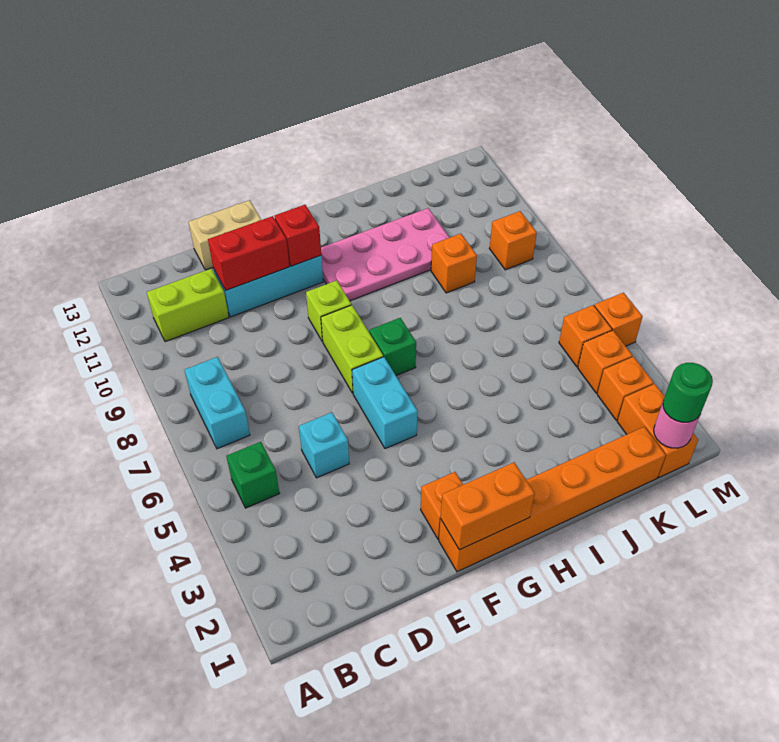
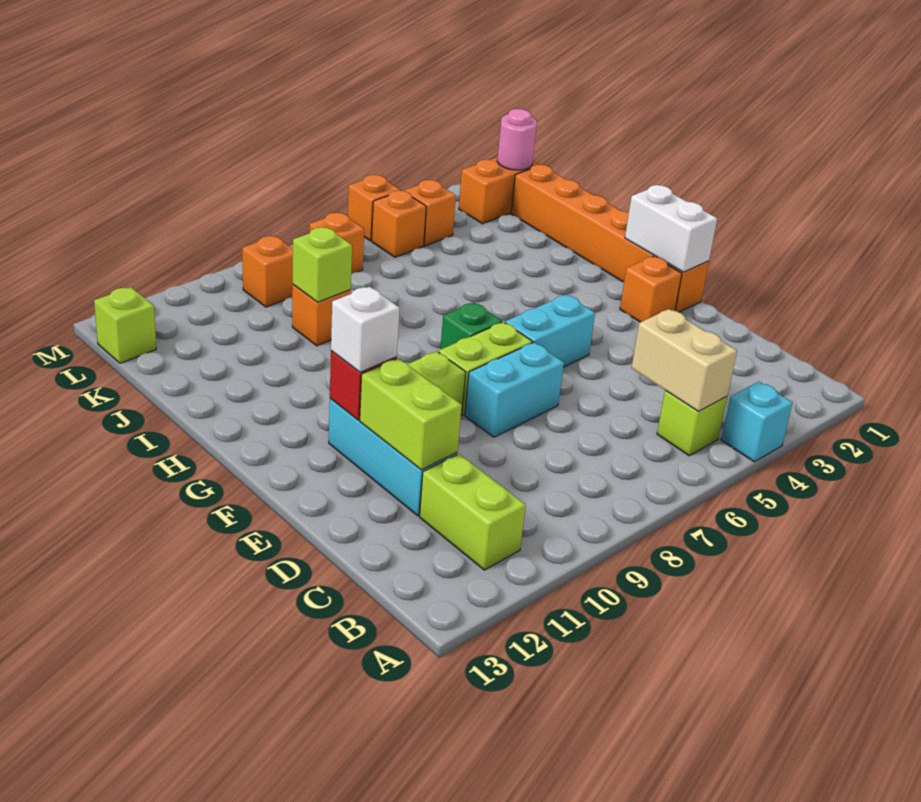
green brick B5 level 1 -> lime brick B5 level 1
cyan brick B7:B8 level 1 -> cyan brick E7:E8 level 1
cyan brick D5 level 1 -> cyan brick A4 level 1
red brick D11:E11 level 2 -> lime brick D11:E11 level 2
tan brick D13:E13 level 1 -> tan brick B5:C5 level 2
orange brick F1:G1 level 2 -> white brick F1:G1 level 2
none -> white brick F11 level 3
pink plate G10:J11 level 1 -> none
none -> lime brick J9 level 2
green round brick L1 level 3 -> none
orange brick L3 level 1 -> orange brick L7 level 1
none -> lime brick L13 level 1

